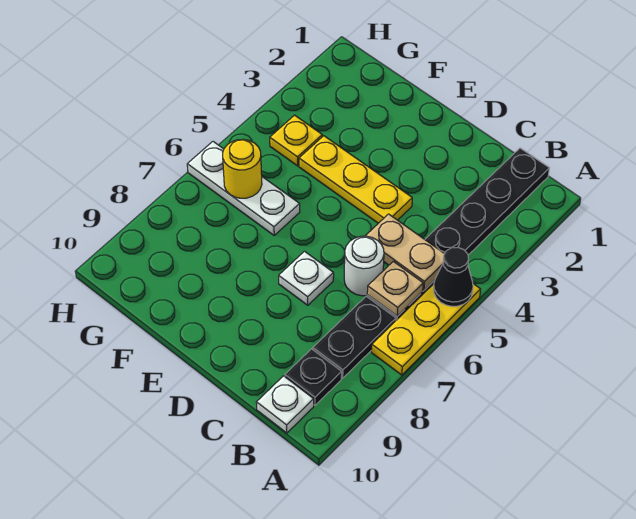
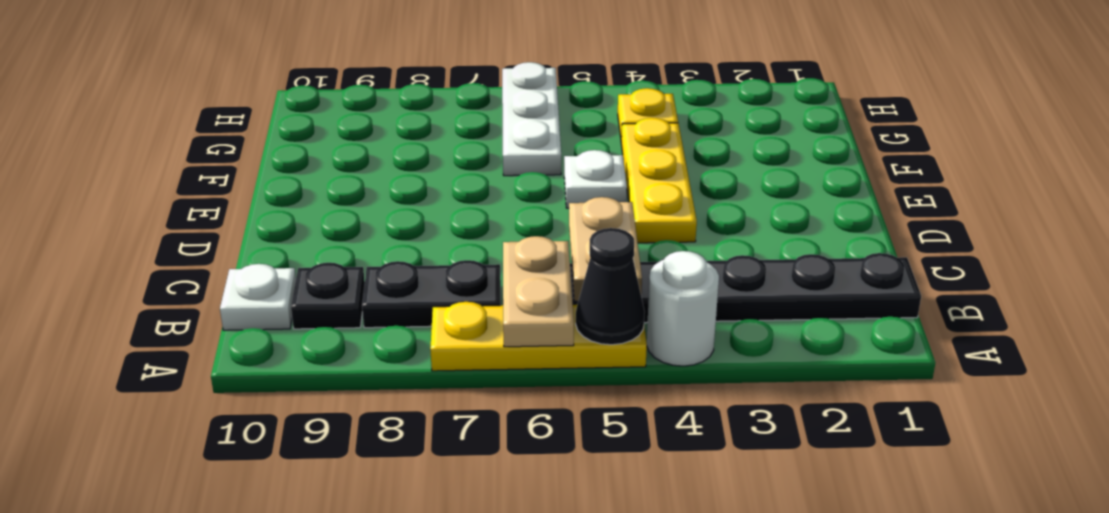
tan plate B6 level 2 -> tan plate A6:B6 level 2
white round brick C6 level 1 -> white round brick A4 level 1
white plate D7 level 1 -> white plate E5 level 1
yellow round brick G6 level 2 -> none

